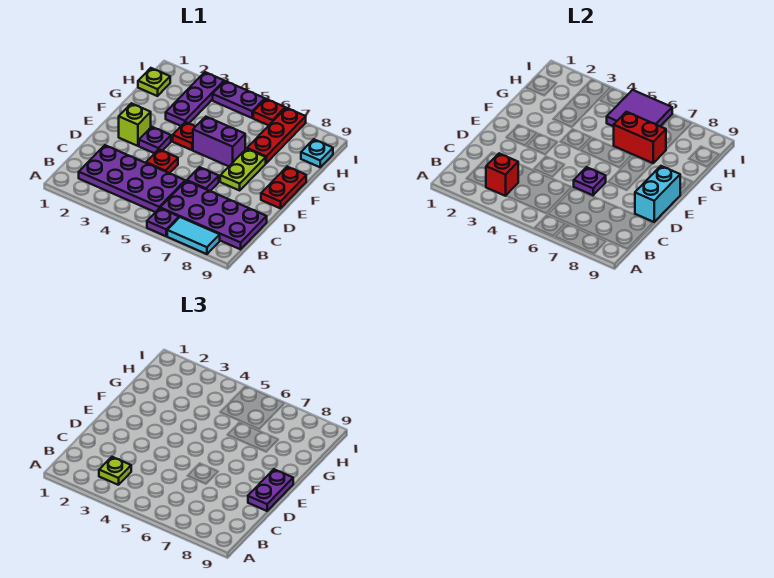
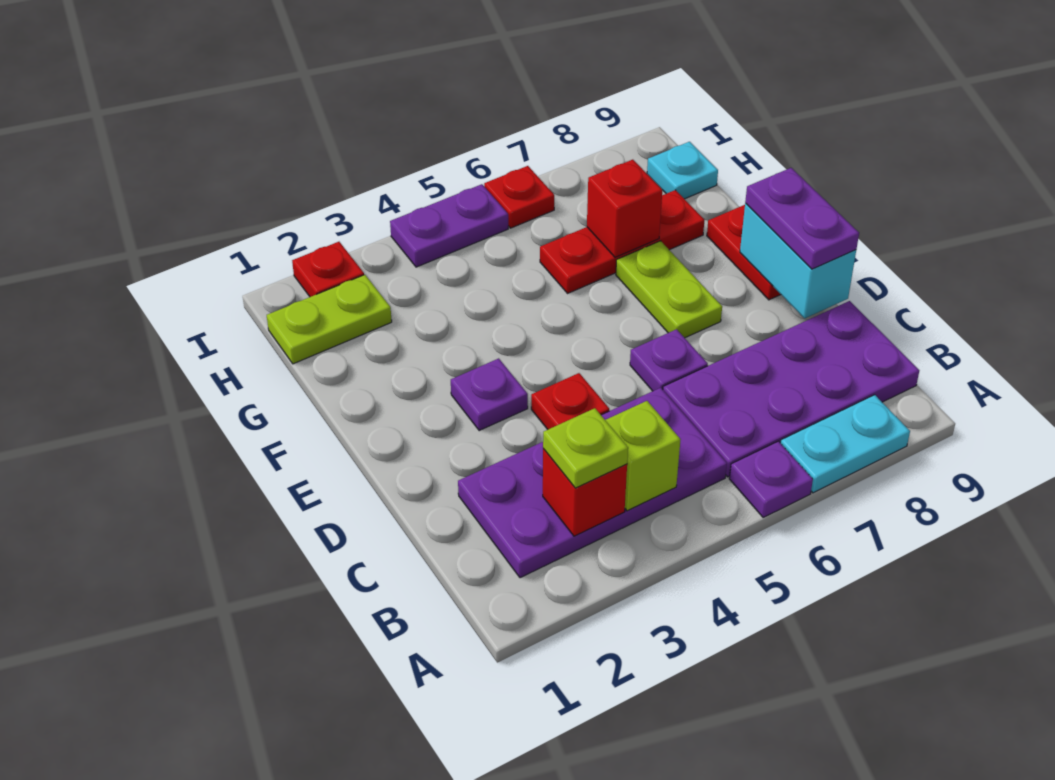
cyan tile A7:A8 level 1 -> cyan plate A7:A8 level 1
purple plate D6 level 2 -> none
lime brick E2 level 1 -> lime brick B4 level 2
red plate F4 level 1 -> red plate I2 level 1
purple brick F5:F6 level 1 -> none
purple plate G3:I3 level 1 -> none
red brick G6:G7 level 2 -> red brick G7 level 2
red plate G7:I7 level 1 -> red plate G6:G8 level 1
lime plate H1 level 1 -> lime plate H1:H2 level 1
purple tile H5:I6 level 2 -> none

